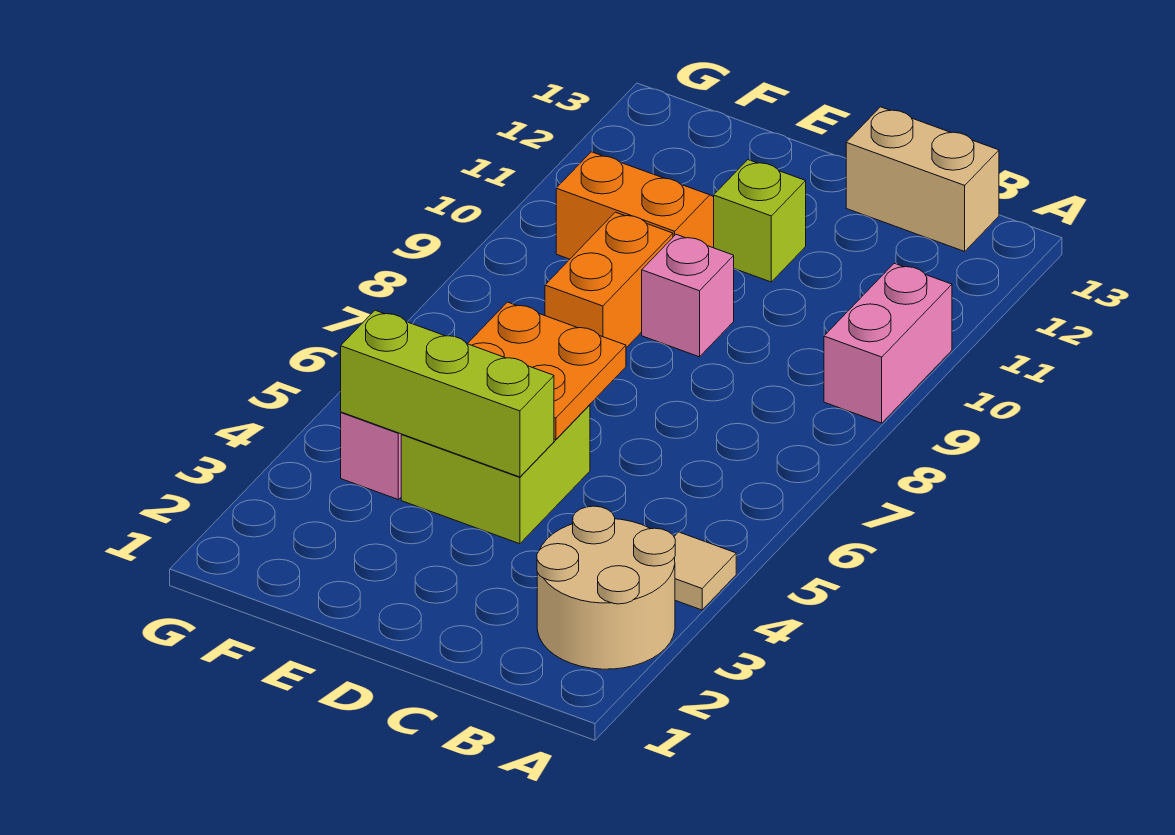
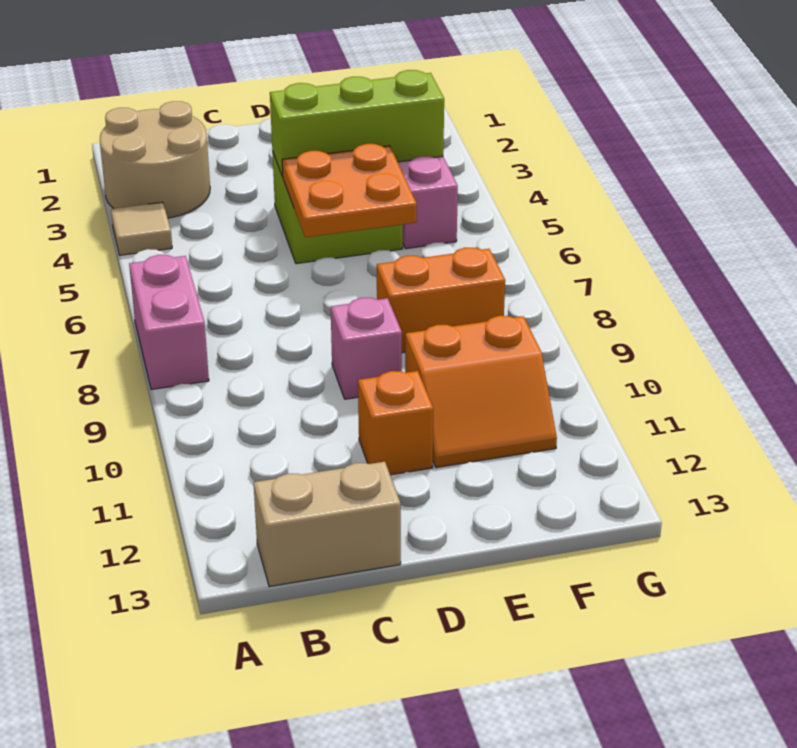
pink brick A9:A10 level 1 -> pink brick A7:A8 level 1
lime brick D11 level 1 -> orange brick D11 level 1
orange brick E8:E9 level 1 -> orange brick E8:F8 level 1

